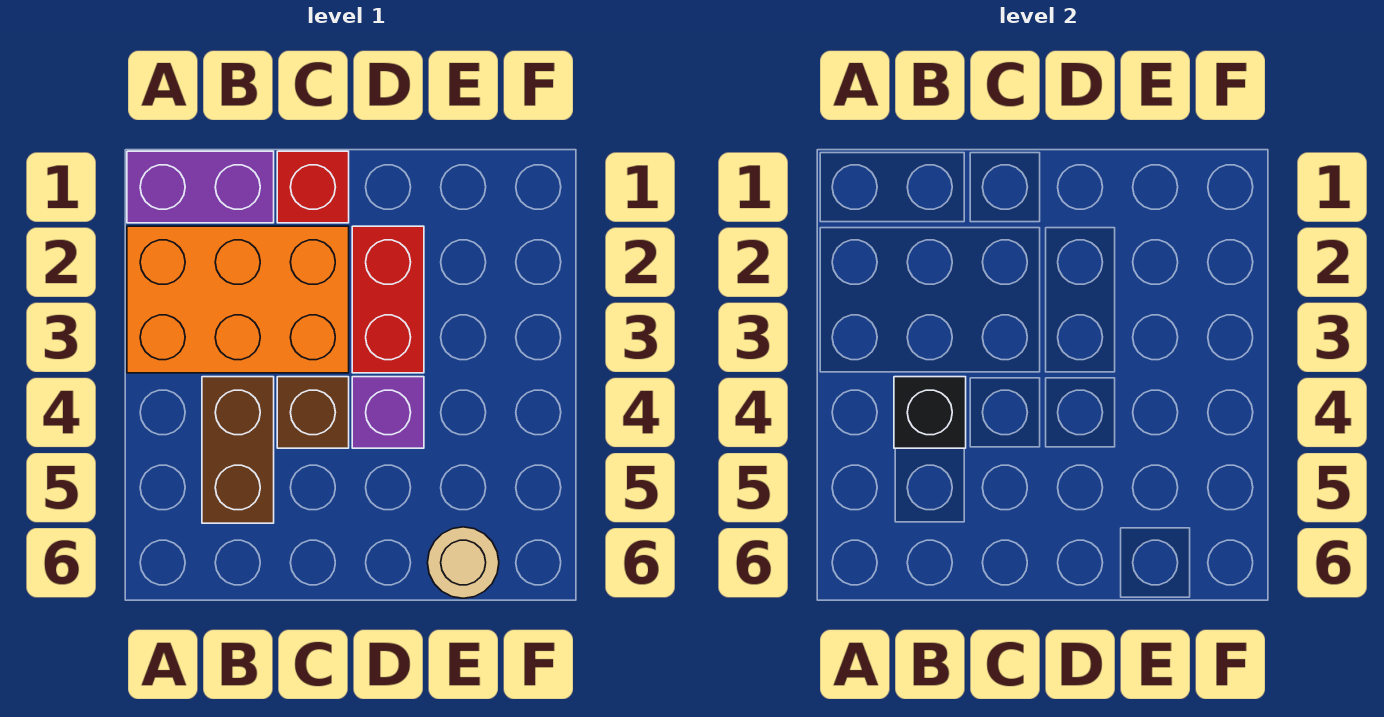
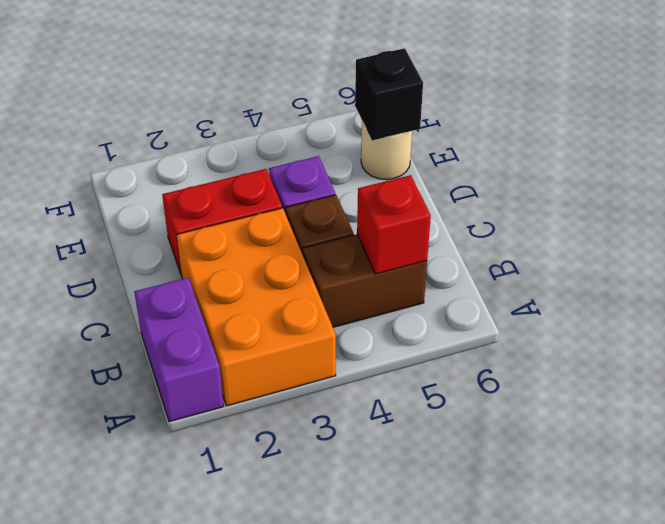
black brick B4 level 2 -> black brick E6 level 2
red brick C1 level 1 -> red brick B5 level 2

